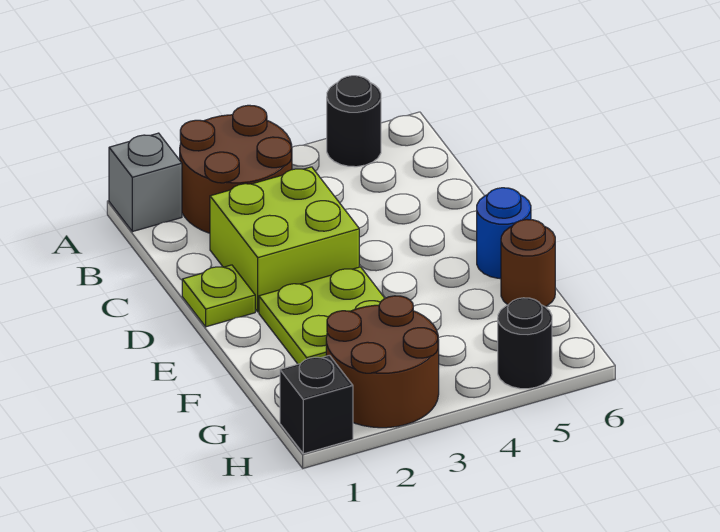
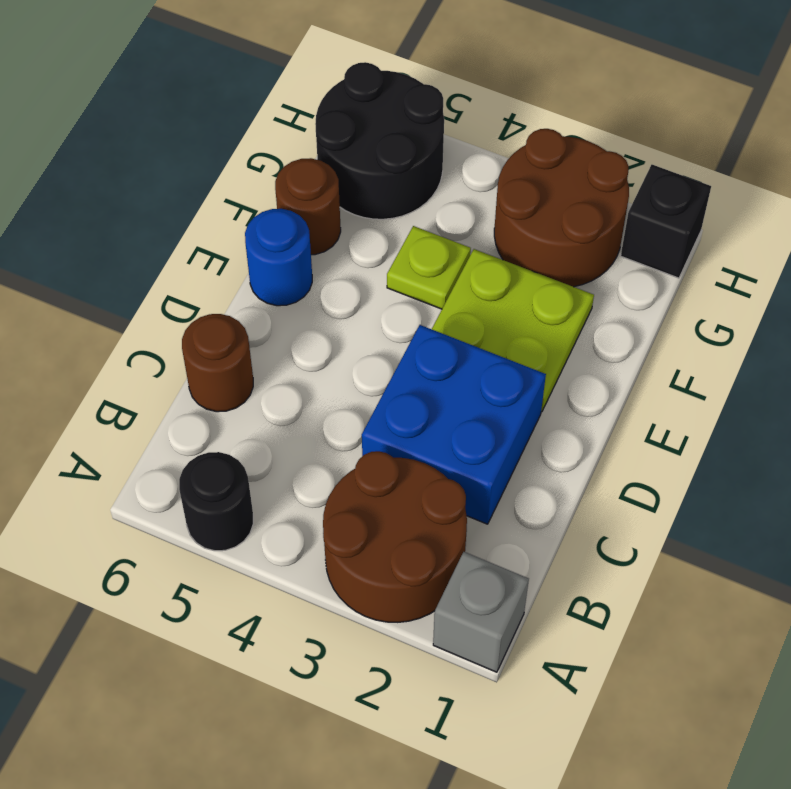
lime brick C2:D3 level 1 -> blue brick C2:D3 level 1
none -> brown round brick C6 level 1
lime plate D1 level 1 -> lime plate F4 level 1
black round brick H5 level 1 -> black round brick G5:H6 level 1

